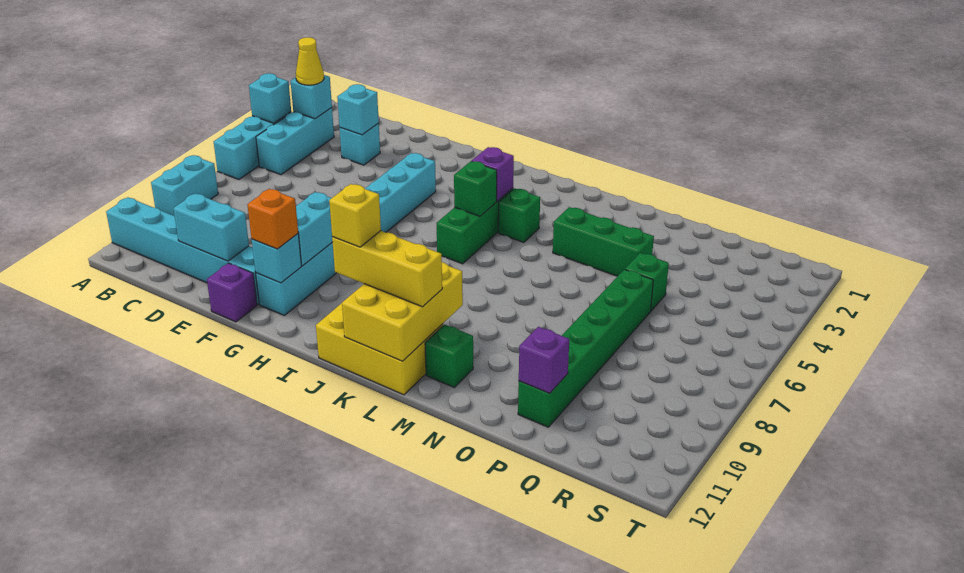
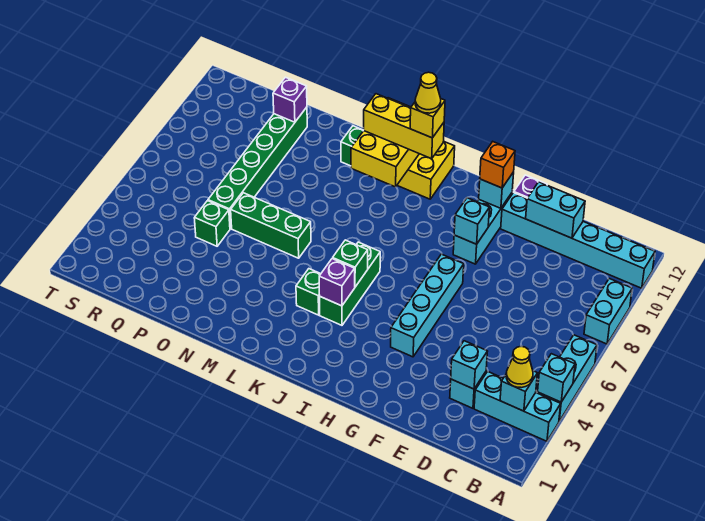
cyan brick B3:B5 level 1 -> cyan brick A3:C3 level 1
cyan brick G9:G10 level 2 -> cyan brick G9 level 2
none -> yellow cone J11 level 5
green brick M4:O4 level 1 -> green brick M6:O6 level 1

